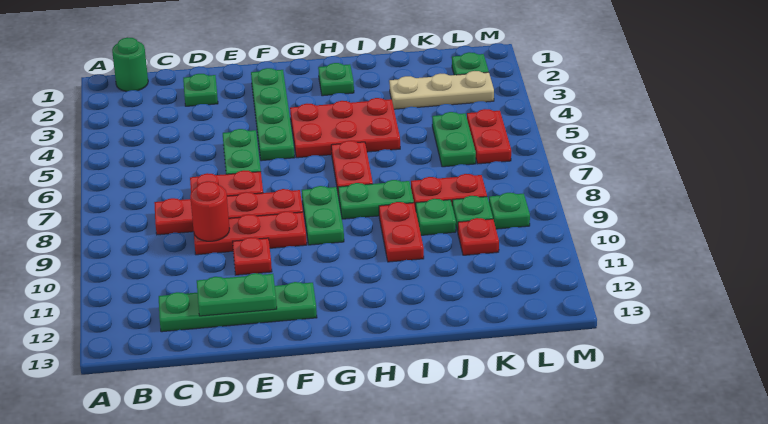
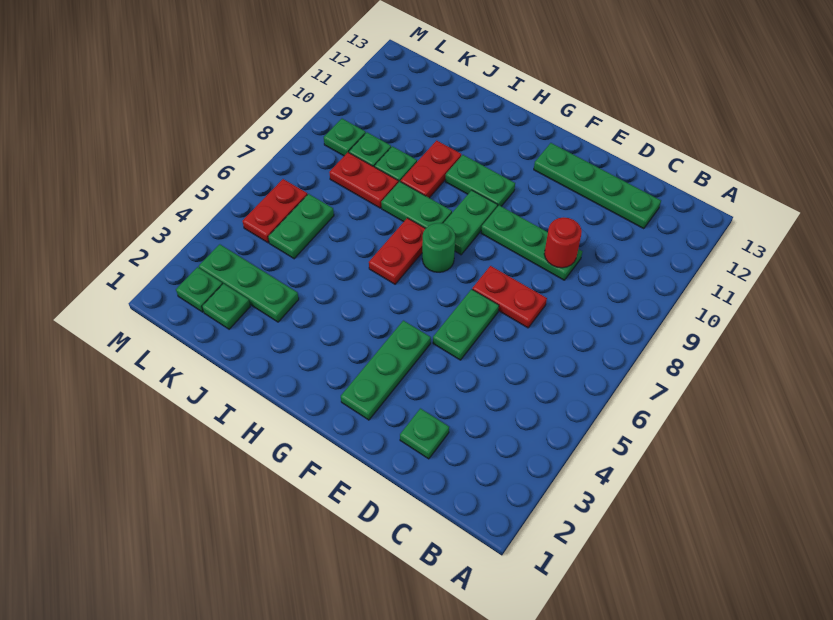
green round brick B1 level 1 -> green round brick G7 level 1
red plate C8:F8 level 1 -> none
red plate D9:F9 level 1 -> green plate D9:F9 level 1
green plate D12:E12 level 2 -> green plate G10:H10 level 1
red plate E10 level 1 -> none
green plate F2:F5 level 1 -> green plate F2:F4 level 1
red plate G4:I5 level 1 -> none
green plate H2 level 1 -> green plate K2 level 1
tan plate J3:L3 level 1 -> green plate J3:L3 level 1
red plate K10 level 1 -> none

